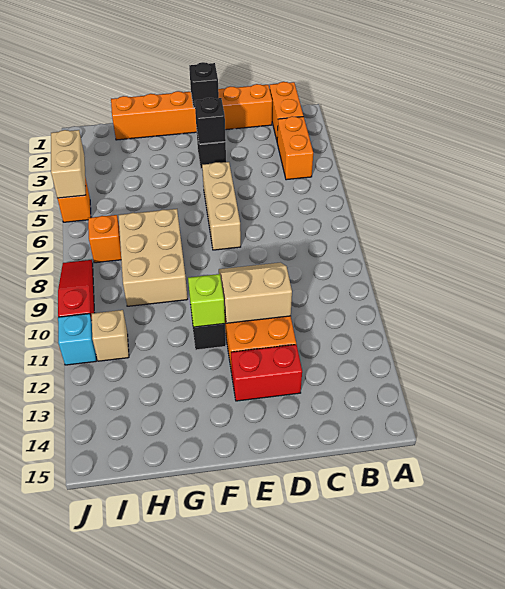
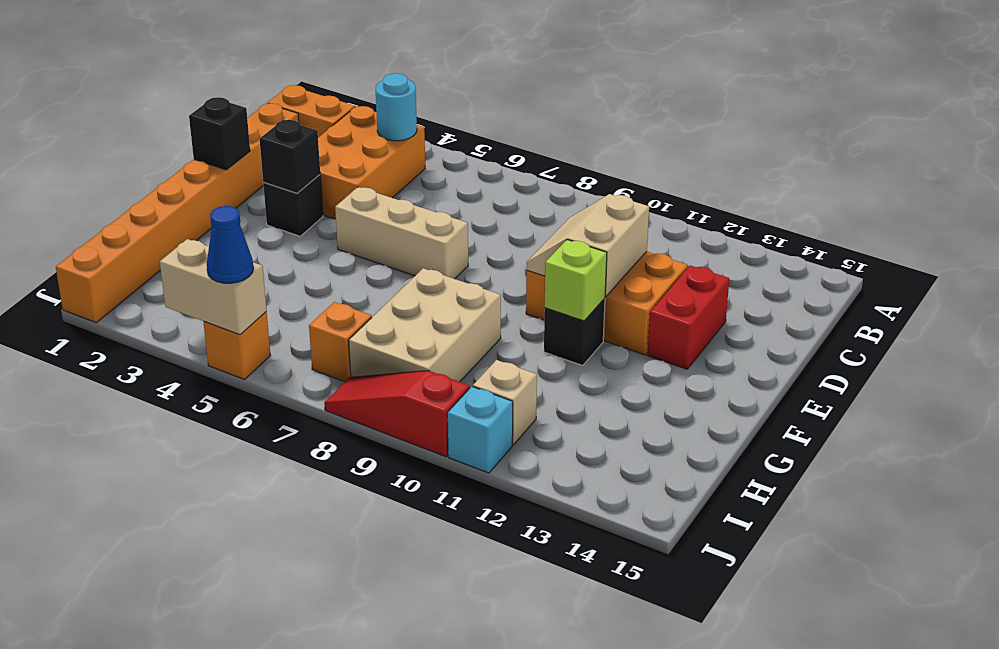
orange brick B3:B4 level 1 -> orange brick B3:D4 level 1
none -> cyan round brick B4 level 2
orange brick C1:H1 level 1 -> orange brick C1:J1 level 1
tan brick G7:H9 level 1 -> tan brick G8:I9 level 1
none -> blue cone J5 level 3

